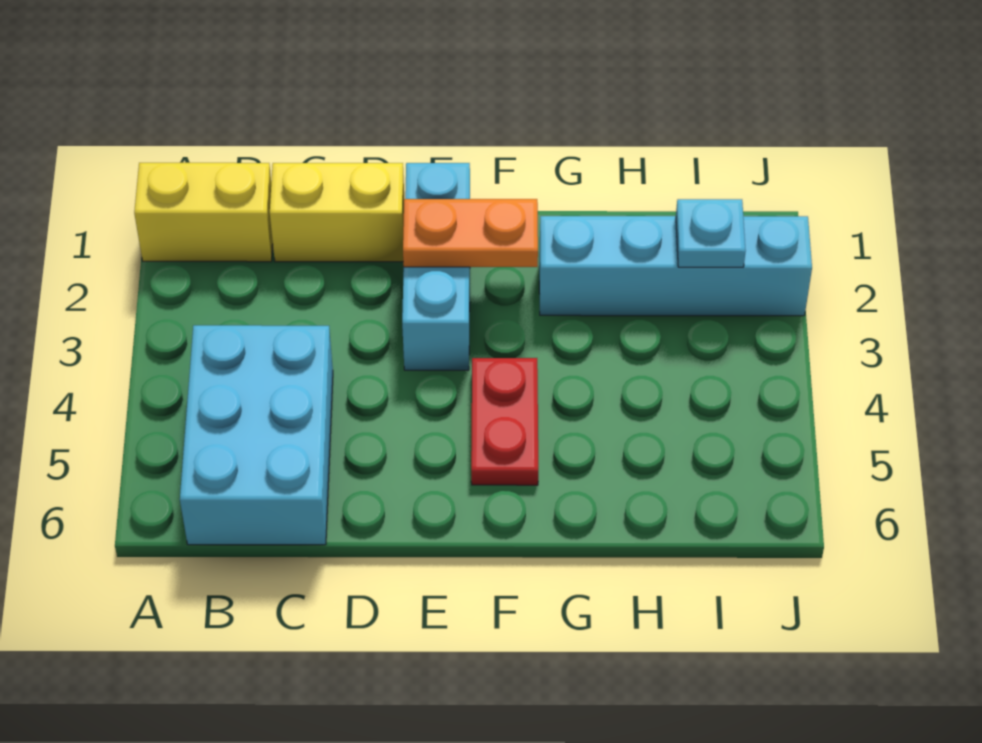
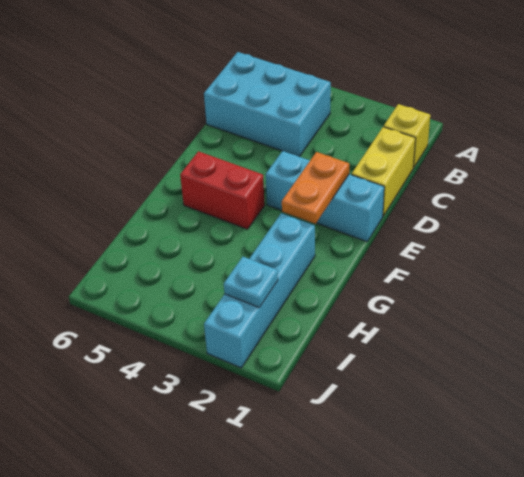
yellow brick A1:B1 level 1 -> yellow brick B1 level 1
red plate F4:F5 level 1 -> red brick F4:F5 level 1

